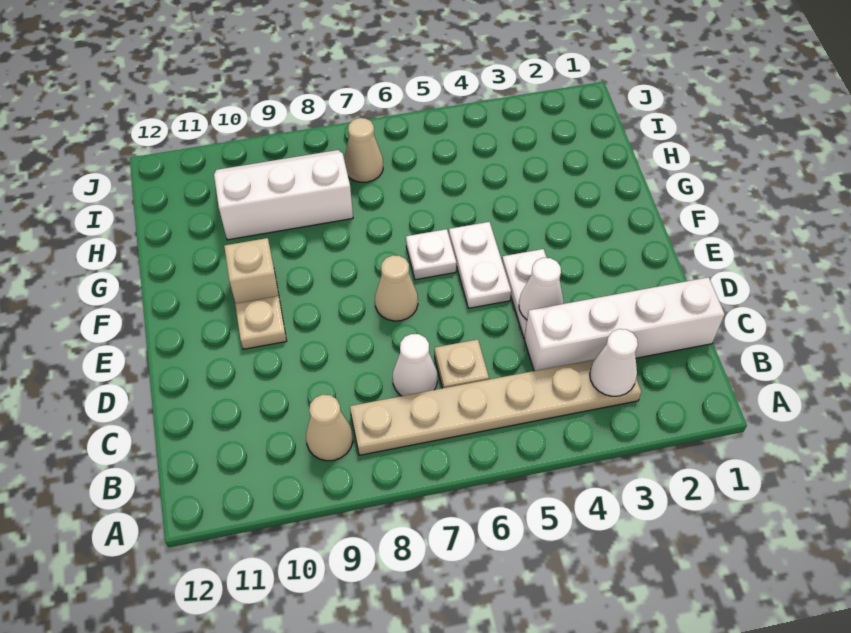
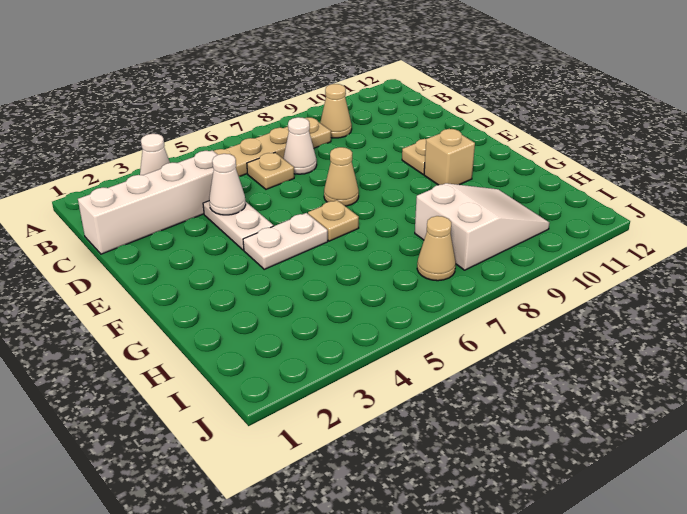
white plate E5:F5 level 1 -> white plate F4:F5 level 1
white plate F6 level 1 -> tan plate F6 level 1
white slope H8:I10 level 1 top H -> white slope H8:I10 level 1 top 8

